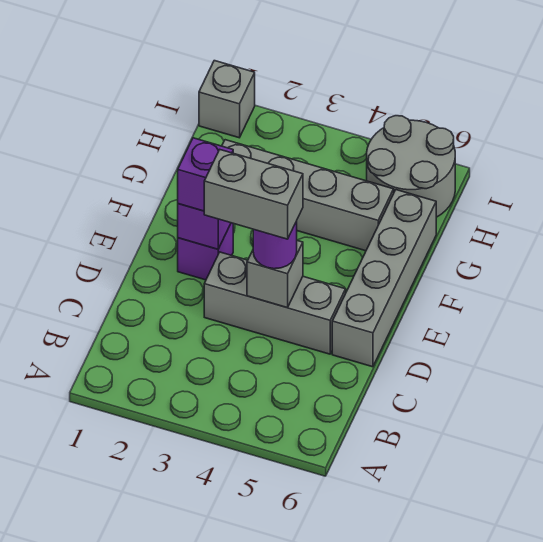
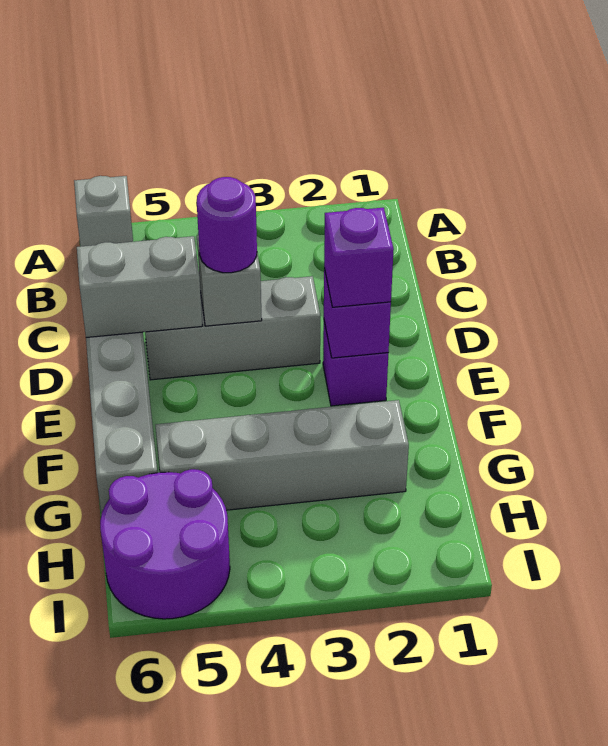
grey brick D3:D4 level 4 -> grey brick D5:D6 level 2
grey round brick H5:I6 level 1 -> purple round brick H5:I6 level 1
grey brick I1 level 1 -> grey brick A6 level 1

